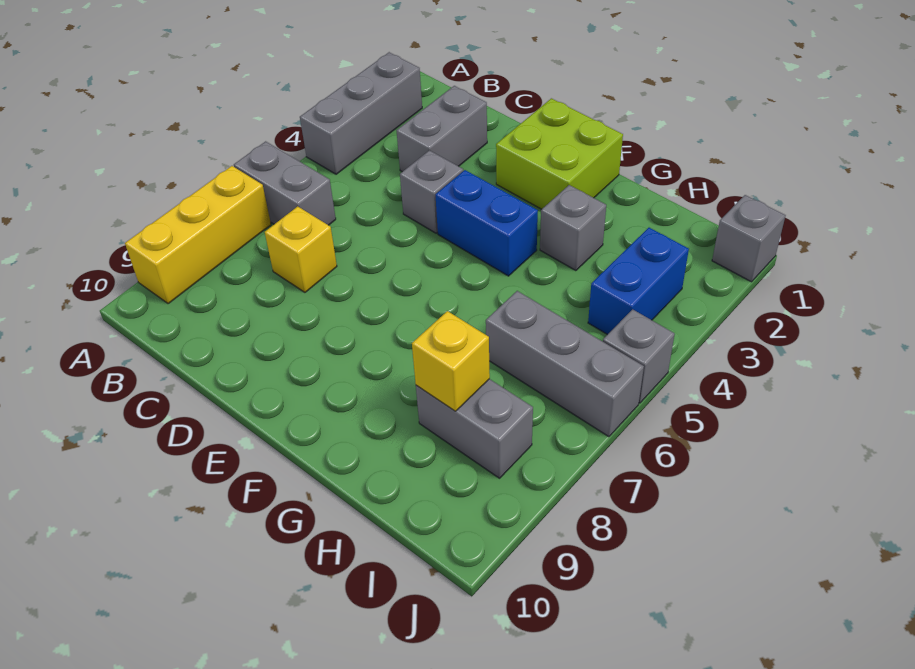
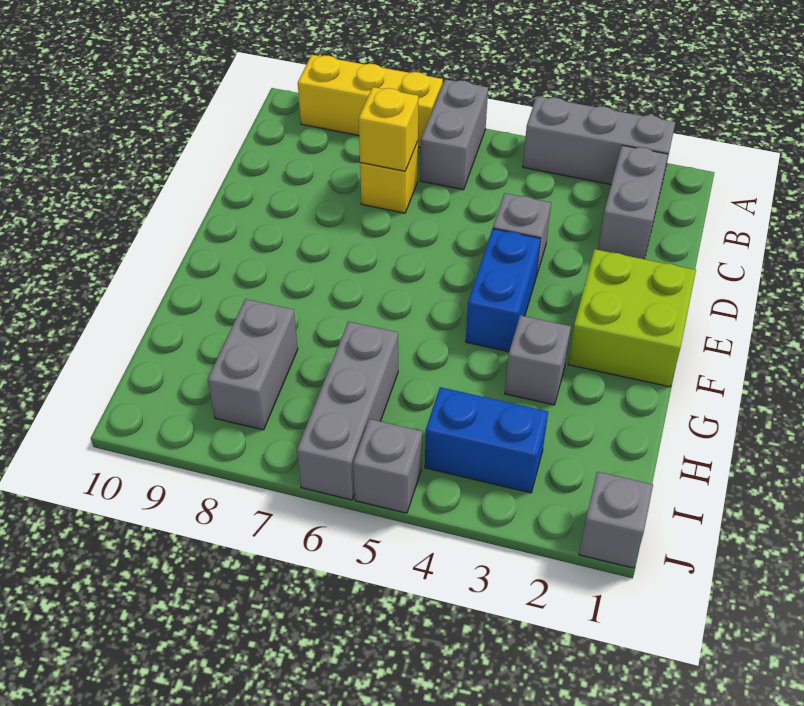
grey brick C2:C3 level 1 -> grey brick B2:C2 level 1
yellow brick H8 level 2 -> yellow brick C7 level 2

